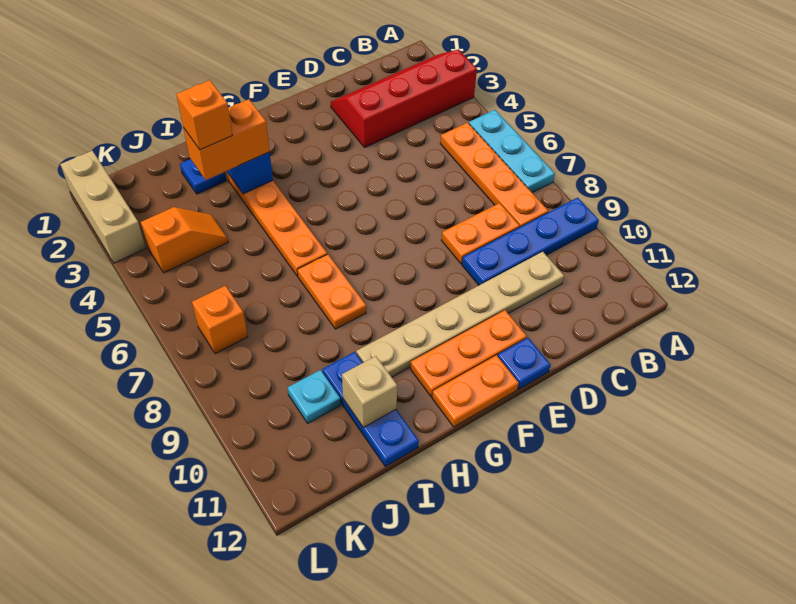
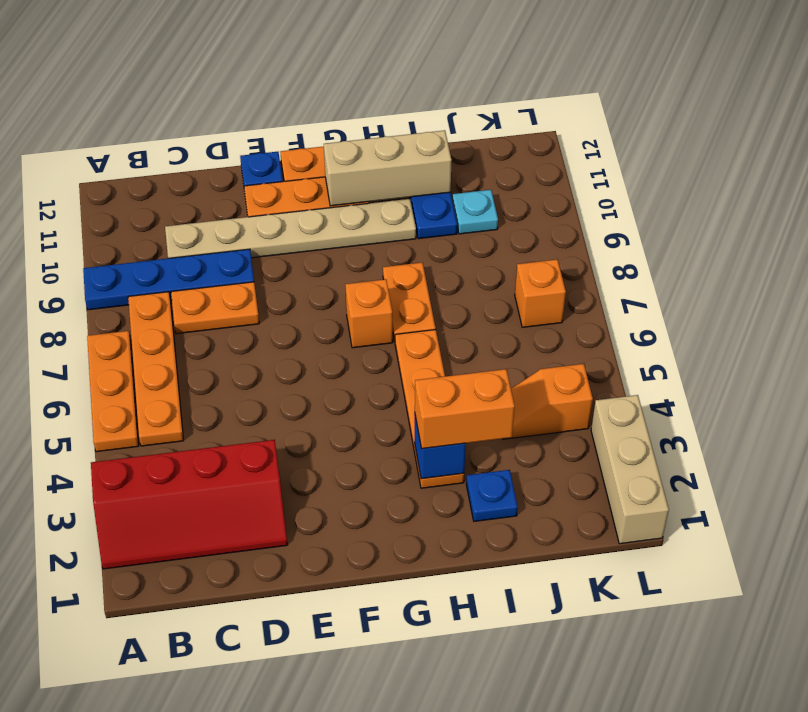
cyan plate A5:A7 level 1 -> orange plate A5:A7 level 1
orange brick I3 level 4 -> orange brick G7 level 1
tan brick I11 level 2 -> tan brick G11:I11 level 2

